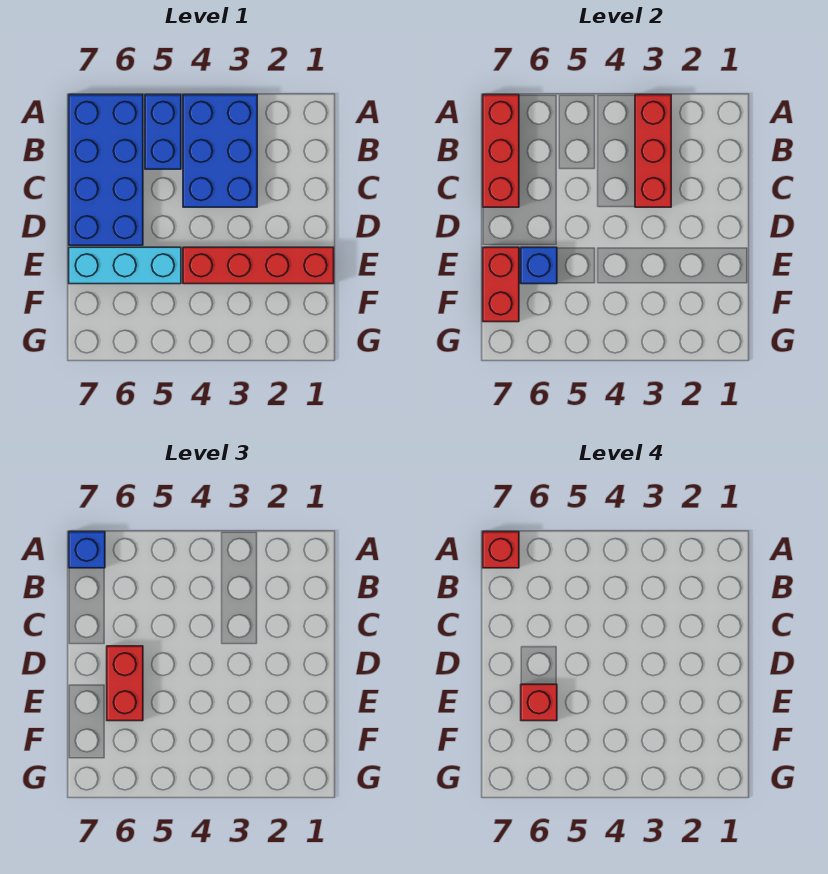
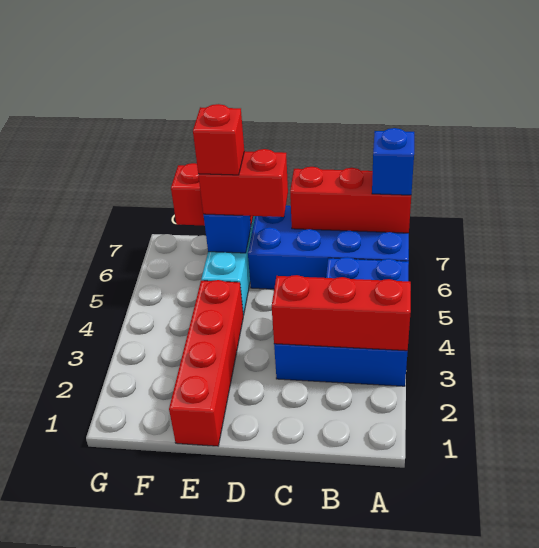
red brick A7 level 4 -> none

